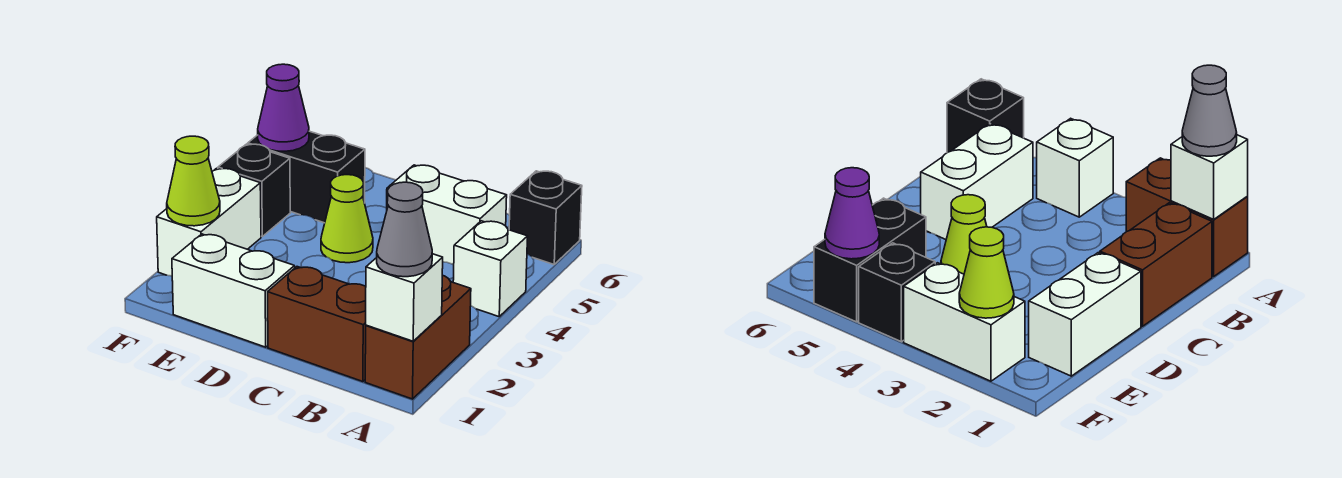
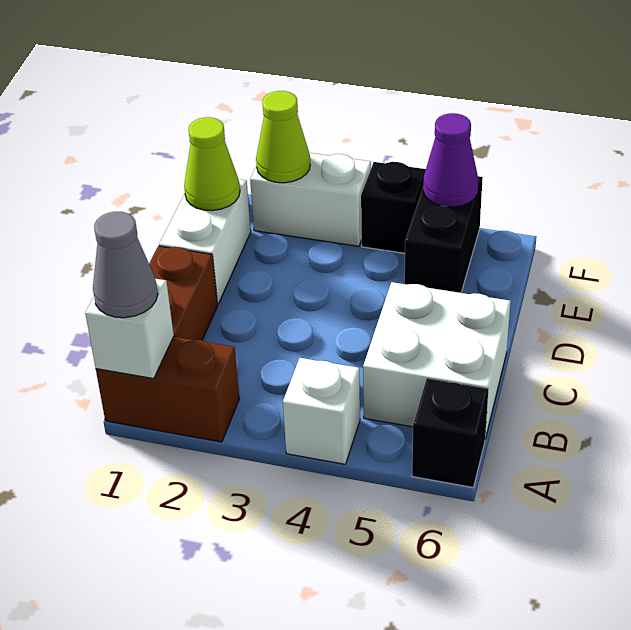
white brick B5:C5 level 1 -> white brick B5:C6 level 1
lime cone D4 level 1 -> lime cone E1 level 2

